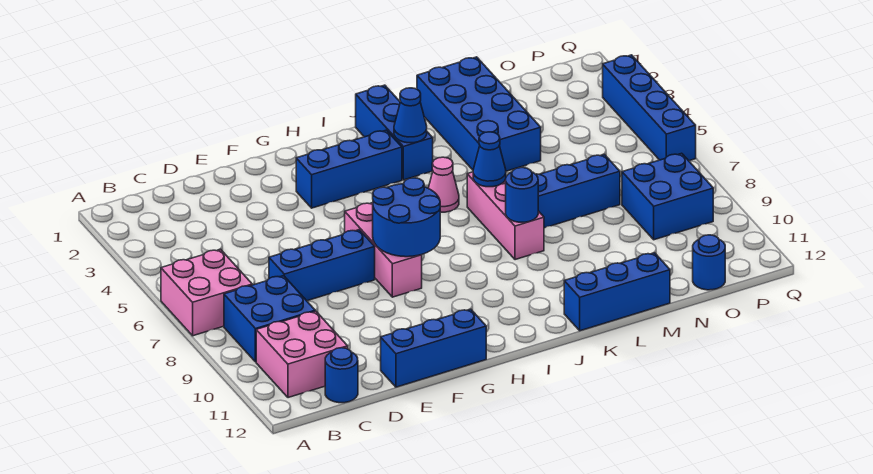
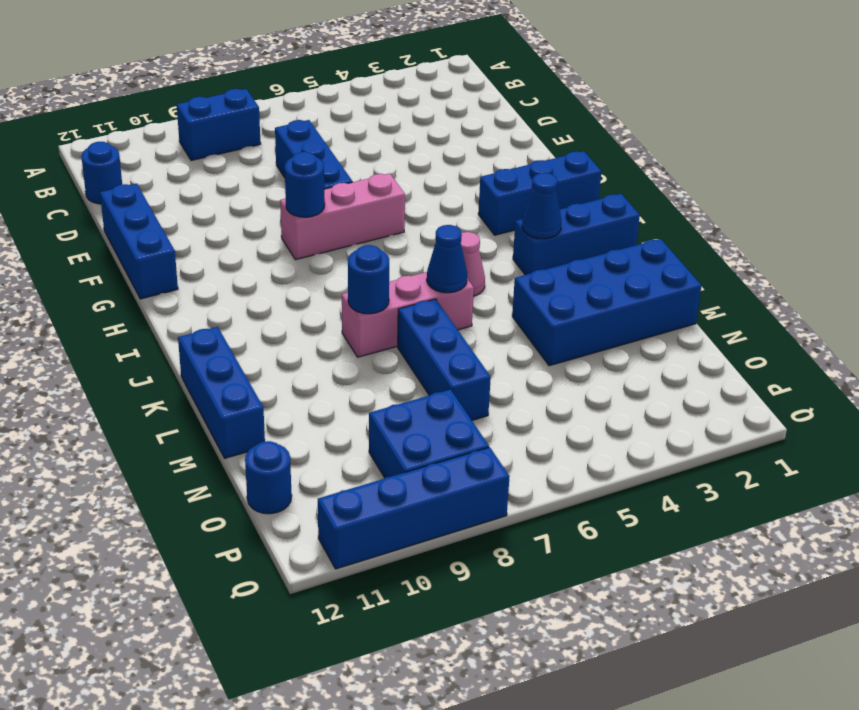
pink brick A6:B7 level 1 -> none
blue brick B8:C9 level 1 -> blue brick B8:B9 level 1
pink brick B10:C11 level 1 -> none
blue brick G3:I3 level 1 -> blue brick H1:H3 level 1
blue round brick G7:H8 level 2 -> blue round brick G8 level 2
blue brick Q3:Q6 level 1 -> blue brick Q8:Q11 level 1

